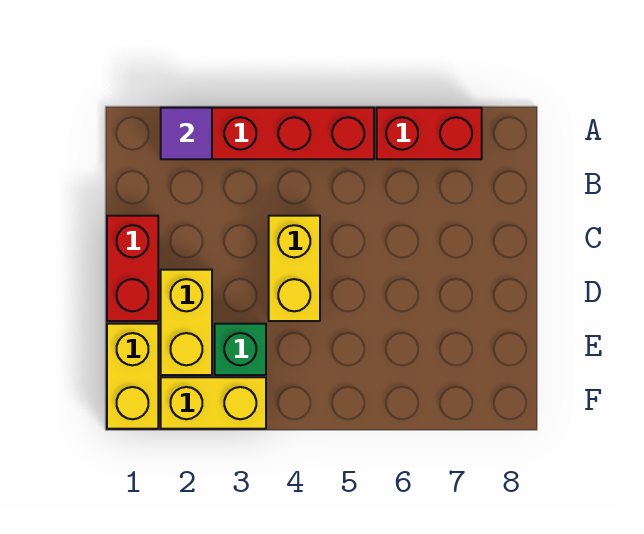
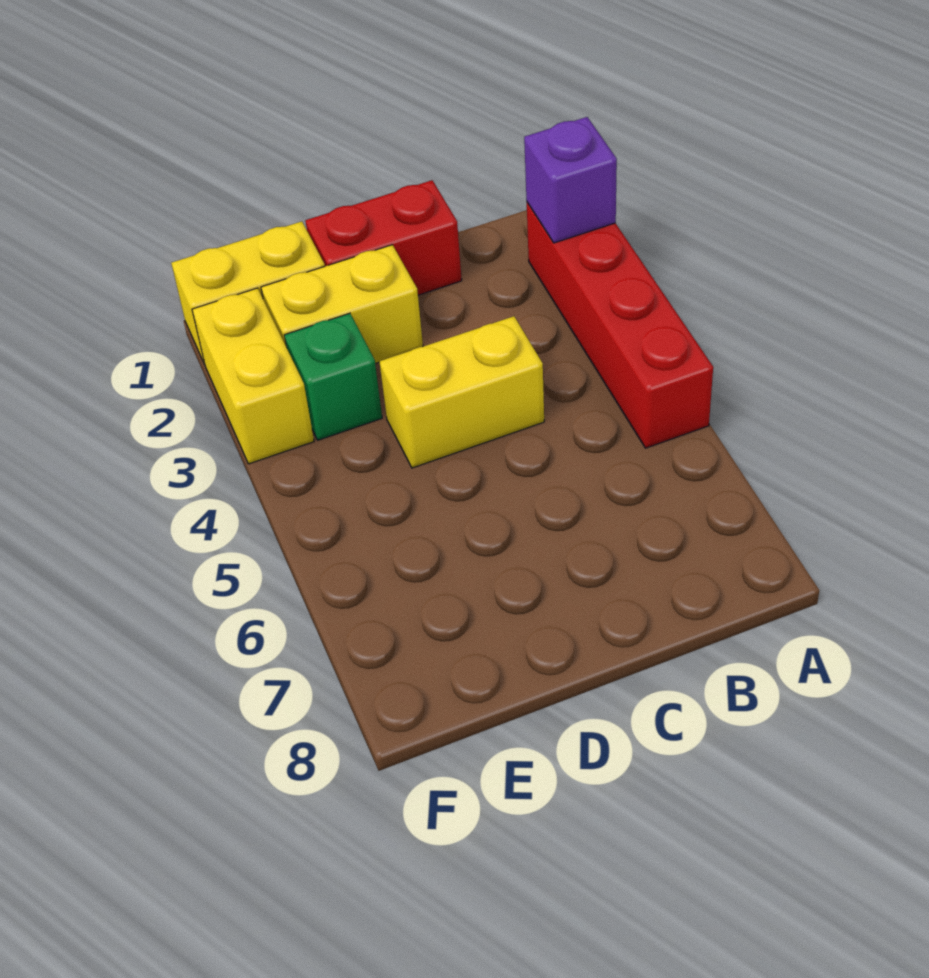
purple tile A2 level 2 -> purple brick A2 level 2
red brick A6:A7 level 1 -> none

